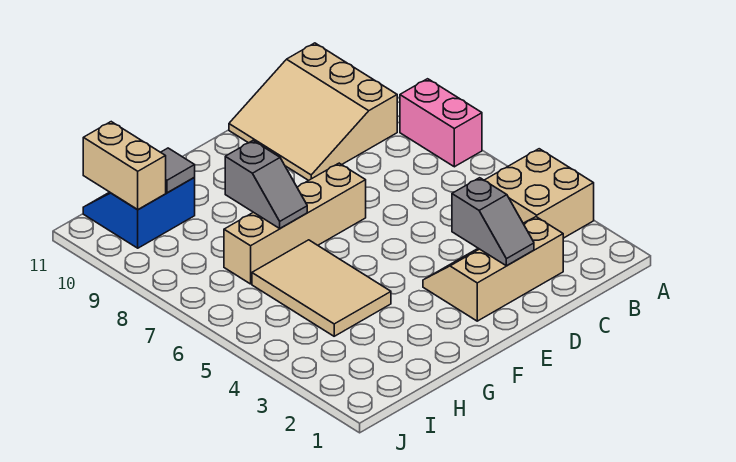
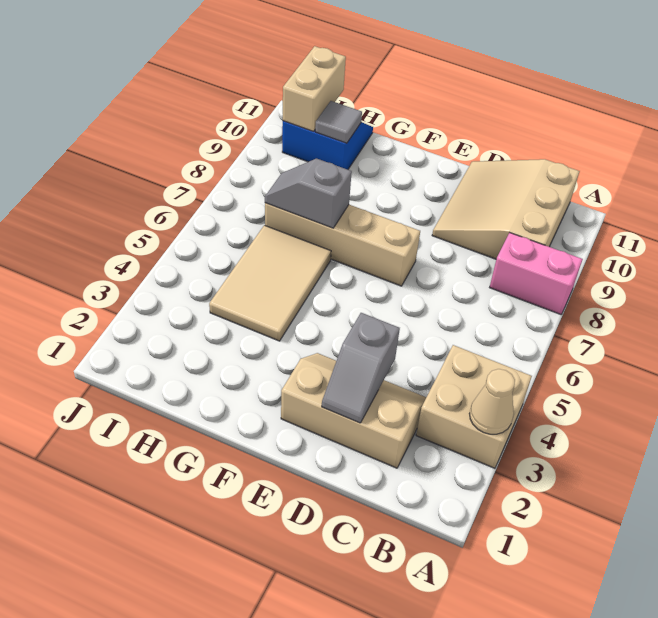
none -> tan cone A3 level 2
pink brick A7:A8 level 1 -> pink brick A8:B8 level 1
grey slope G7:G8 level 2 top 8 -> grey slope G7:H7 level 2 top G

